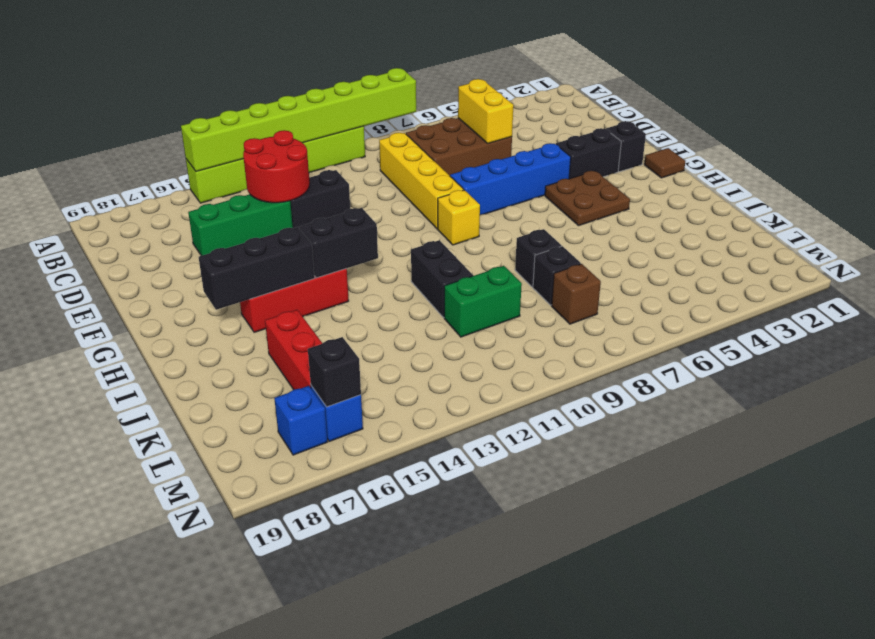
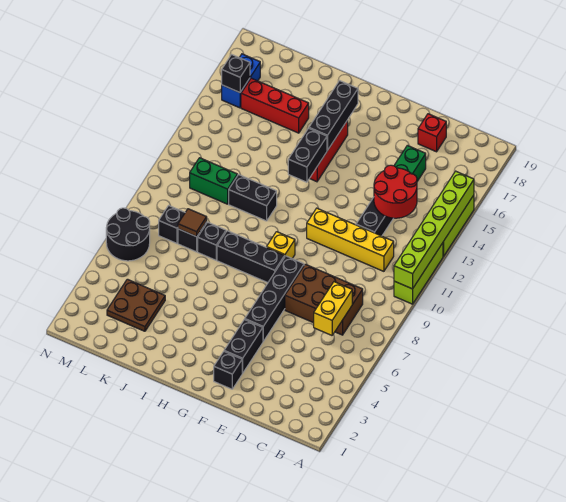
lime brick A8:A15 level 2 -> lime brick A10:A15 level 2
brown brick C6:D8 level 1 -> brown brick C7:E8 level 1
yellow brick C6:D6 level 2 -> yellow brick C6:C7 level 2
yellow brick C9:F9 level 1 -> yellow brick C11:F11 level 1
none -> red brick D18 level 1
blue brick F5:F8 level 1 -> black brick F5:F8 level 1
brown tile G1 level 1 -> brown tile K8 level 2
brown plate G4:H5 level 1 -> brown plate K3:L4 level 1
none -> black brick G8:I8 level 1
green brick K10:K11 level 1 -> green brick K11:L11 level 1
brown brick L8 level 1 -> black brick L8 level 1
none -> black round brick M6:N7 level 1

